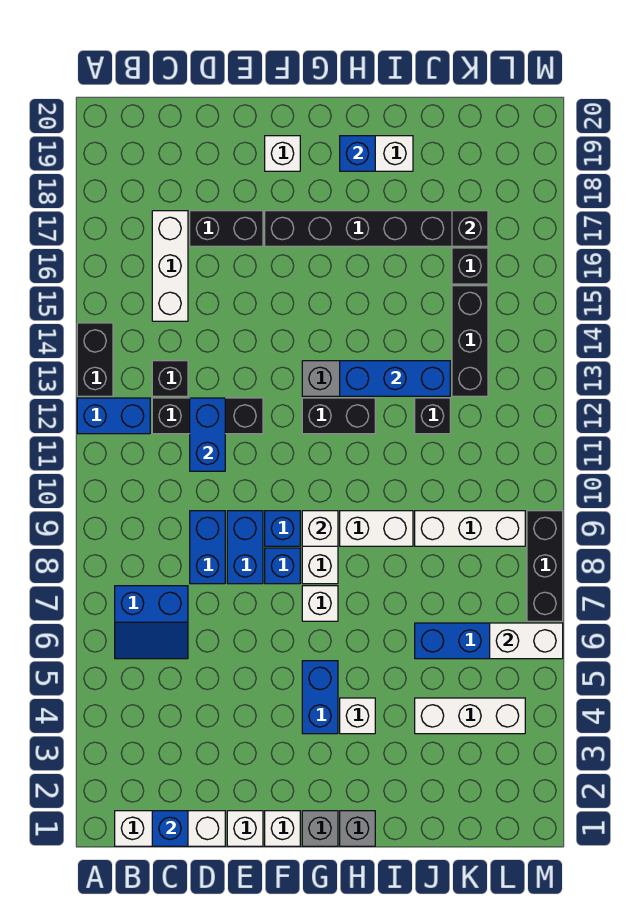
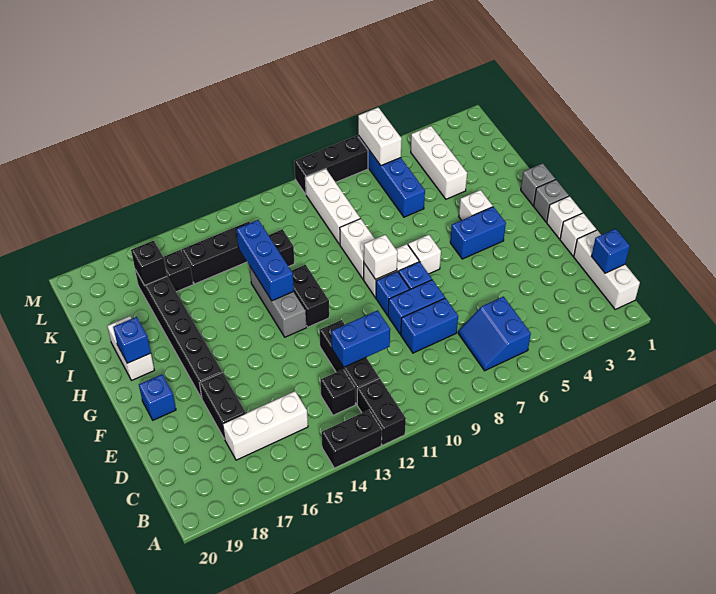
blue brick A12:B12 level 1 -> black brick A12:B12 level 1
blue slope B6:C7 level 1 top 7 -> blue slope B6:C7 level 1 top 6
white brick F19 level 1 -> blue brick F19 level 1

